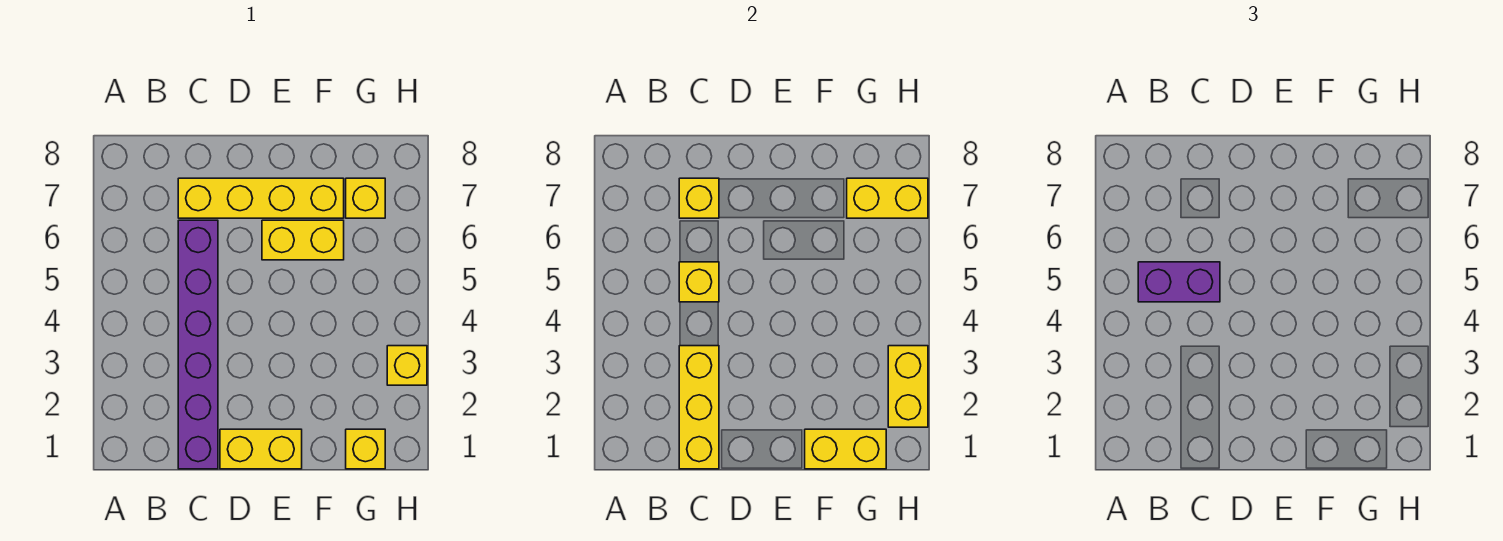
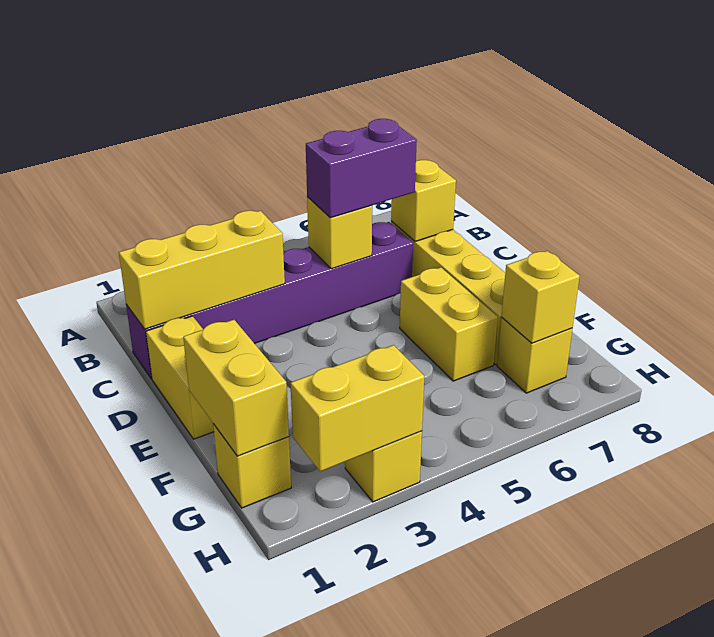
purple brick B5:C5 level 3 -> purple brick C5:C6 level 3
yellow brick G7:H7 level 2 -> yellow brick G7 level 2

